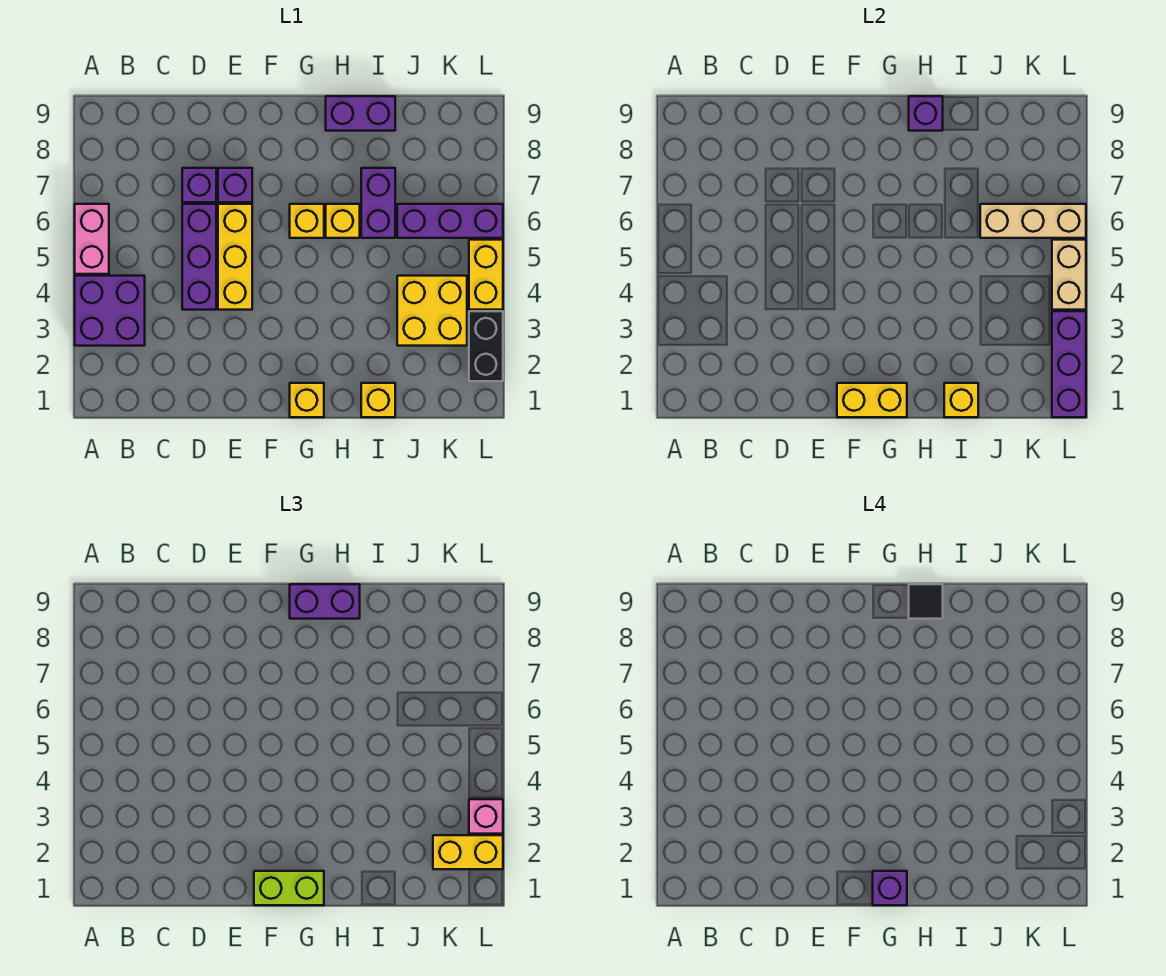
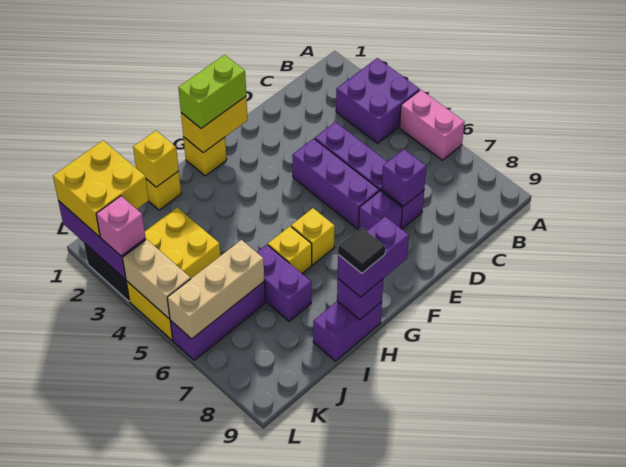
yellow brick E4:E6 level 1 -> purple brick E4:E6 level 1
purple brick G1 level 4 -> purple brick D7 level 2
yellow brick K2:L2 level 3 -> yellow brick K1:L2 level 3

